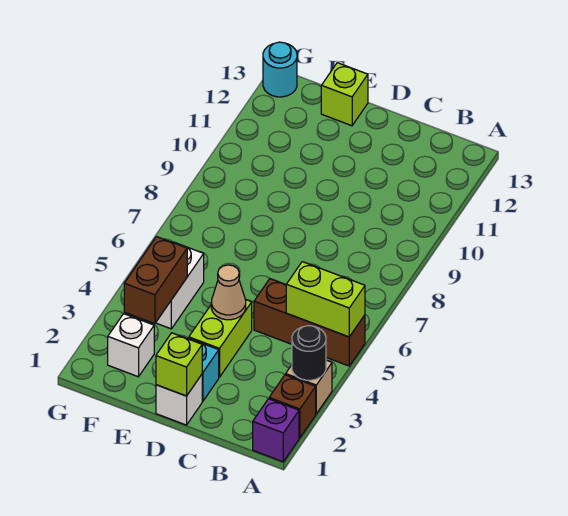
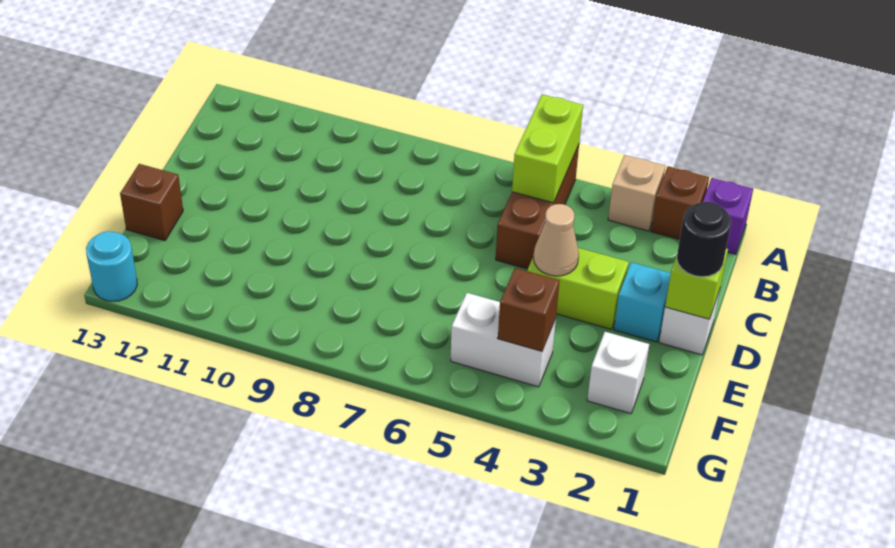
black round brick A3 level 2 -> black round brick D1 level 3
lime brick E13 level 1 -> brown brick E13 level 1
brown brick F3:F4 level 2 -> brown brick F4 level 2

